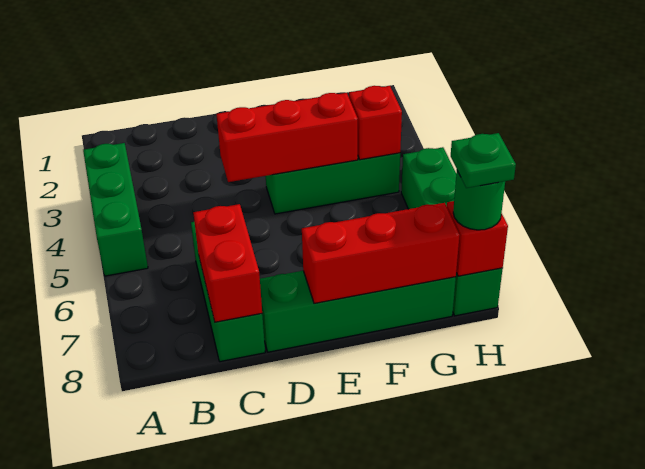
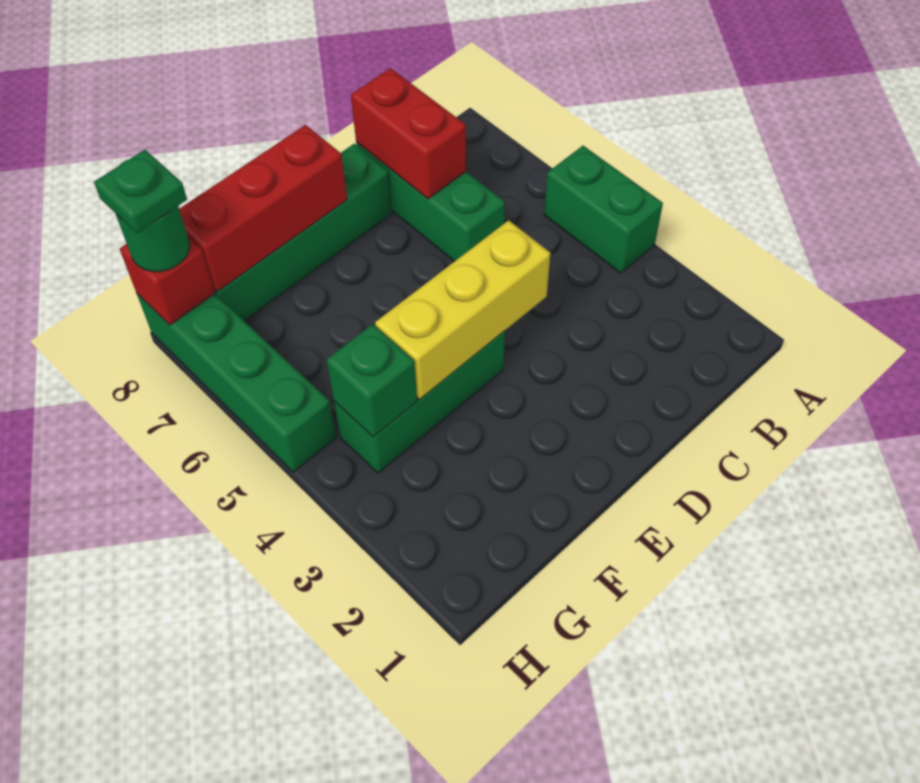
green brick A3:A5 level 1 -> green brick A4:A5 level 1
red brick D4:F4 level 2 -> yellow brick D4:F4 level 2
red brick G4 level 2 -> green brick G4 level 2

